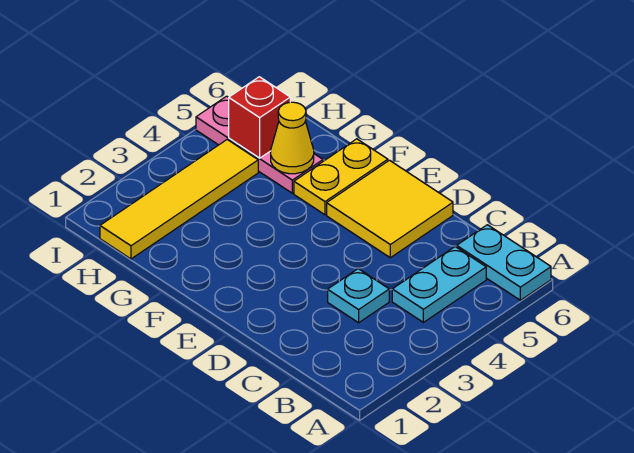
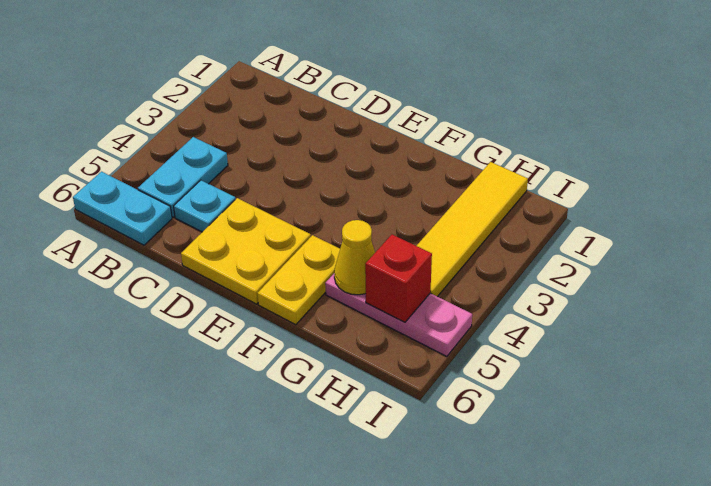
cyan plate C3 level 1 -> cyan plate C5 level 1
yellow tile D5:E6 level 1 -> yellow plate D5:E6 level 1

